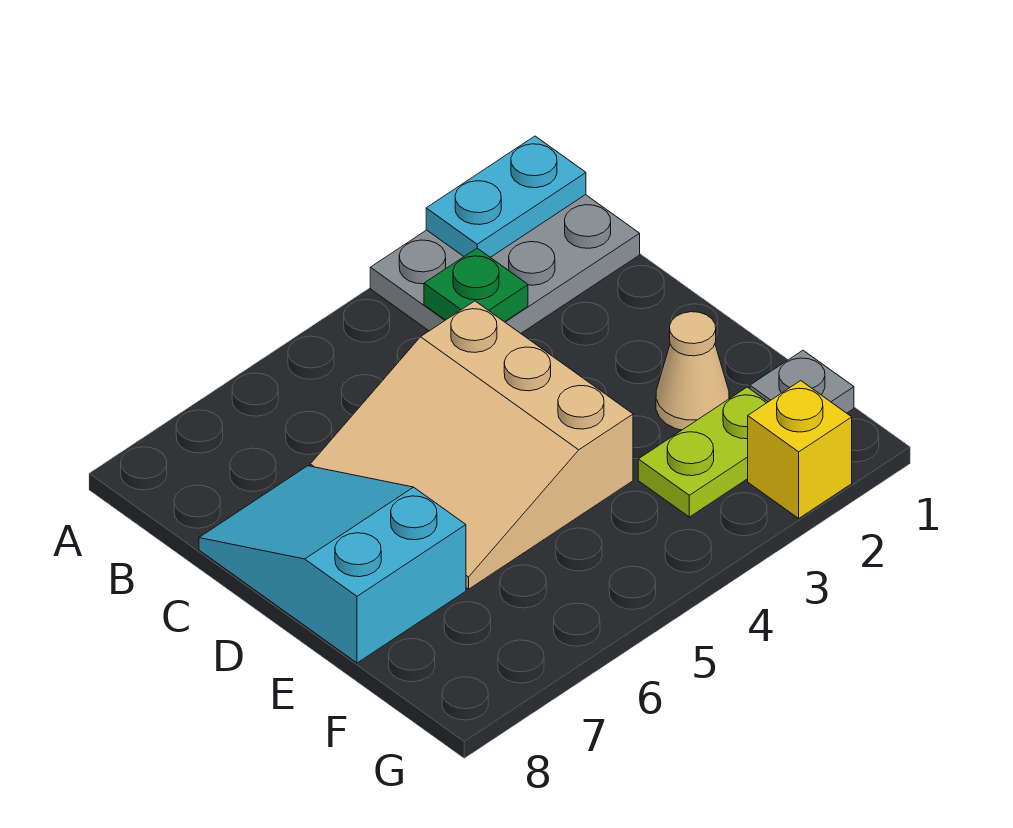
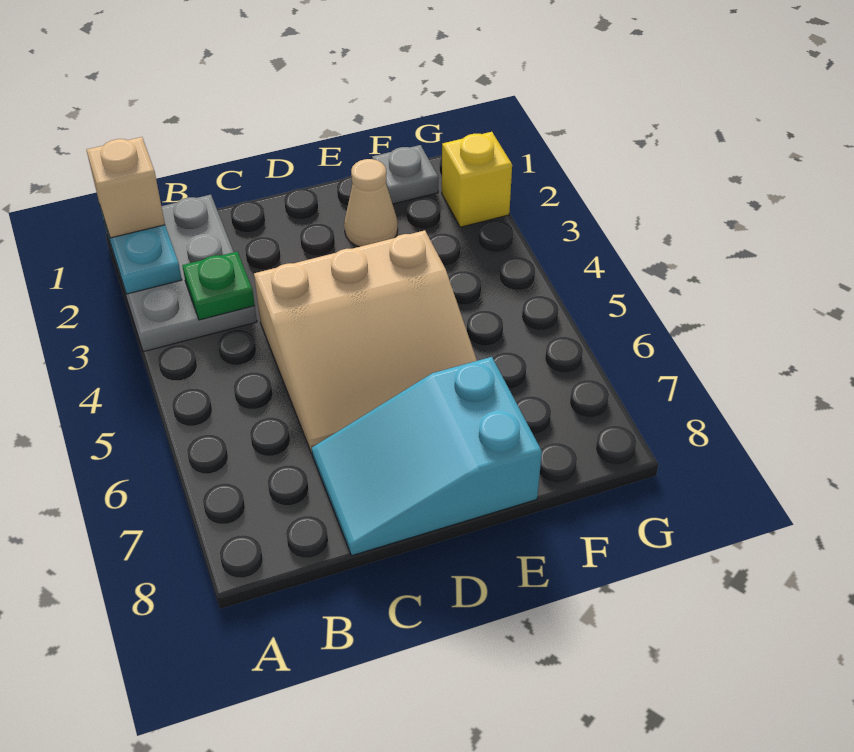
none -> tan brick A1 level 3
lime plate F2:F3 level 1 -> none

